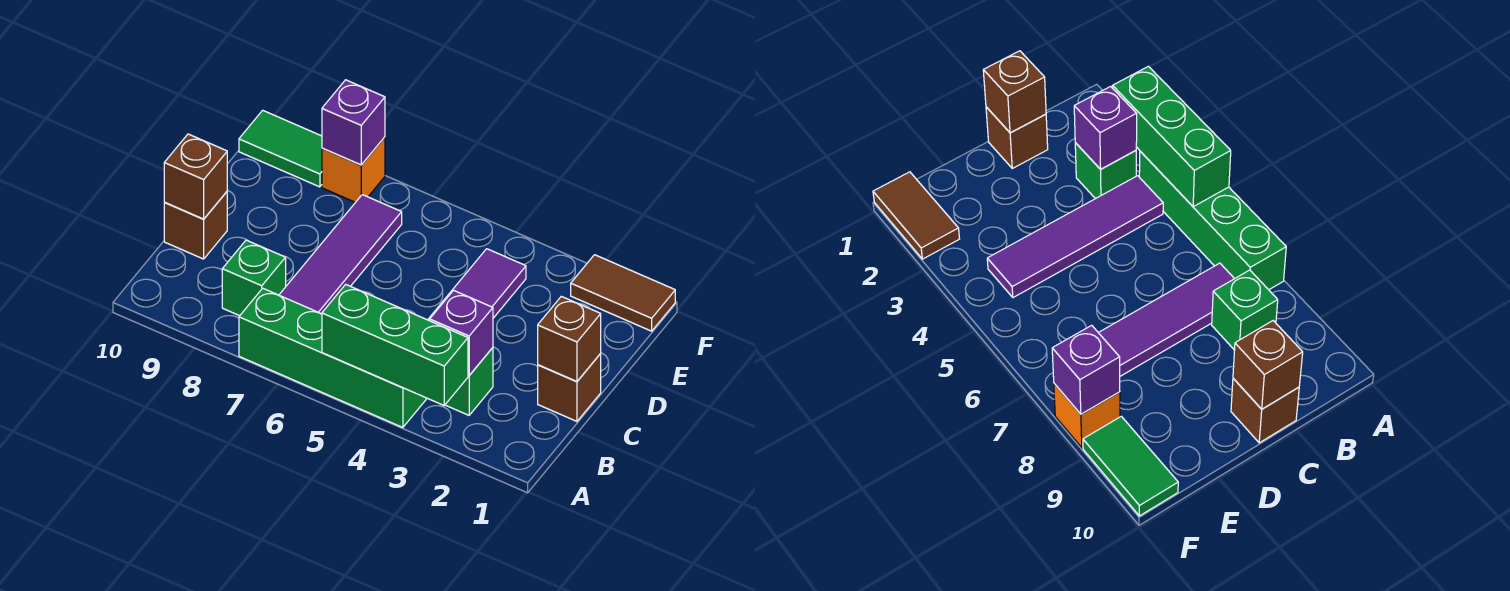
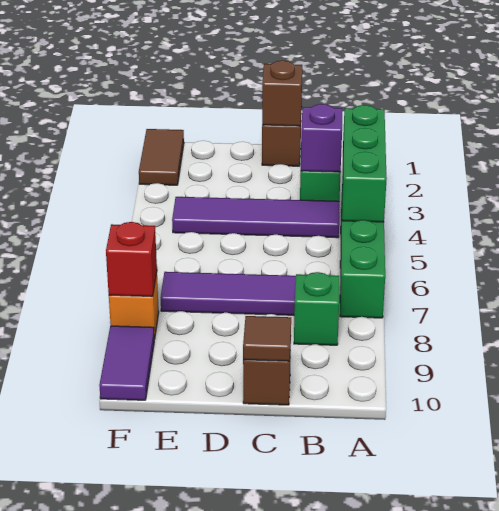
brown brick C10 level 2 -> brown tile C10 level 2
purple brick F8 level 2 -> red brick F8 level 2
green tile F9:F10 level 1 -> purple tile F9:F10 level 1

